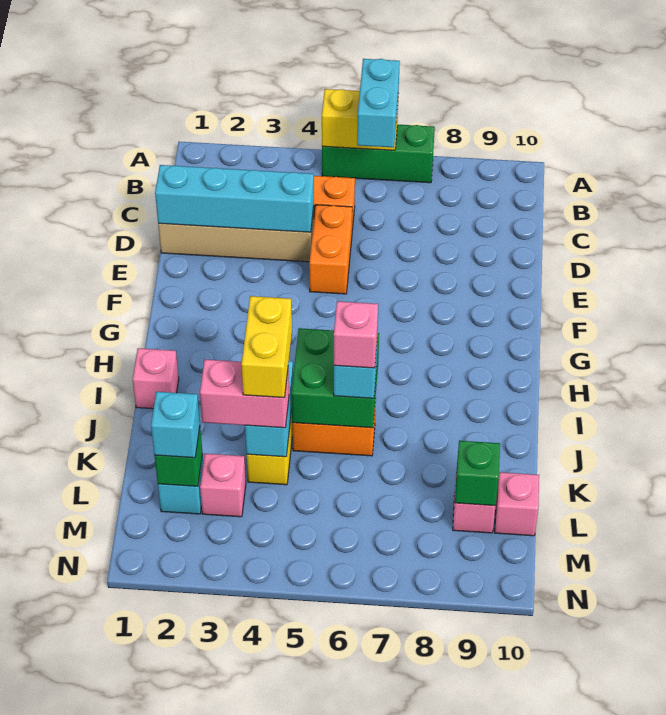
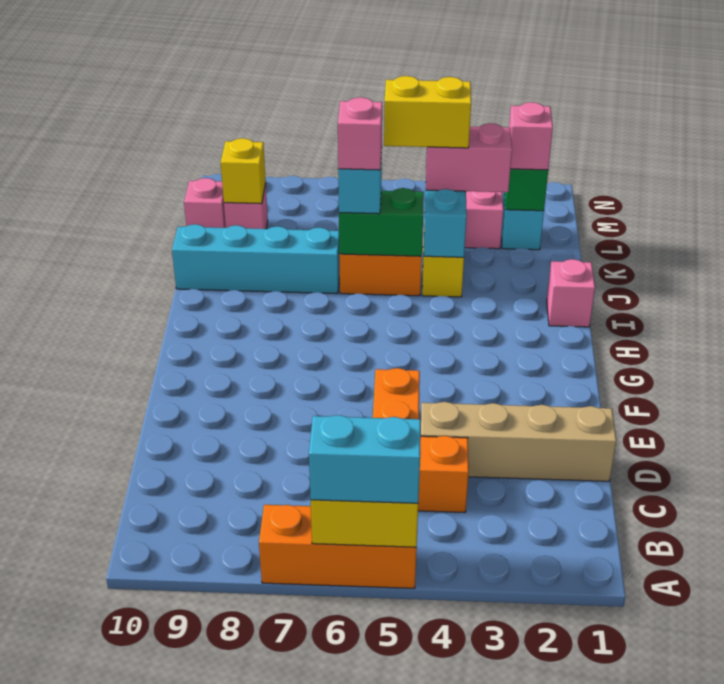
green brick A5:A7 level 1 -> orange brick A5:A7 level 1
cyan brick A6:B6 level 3 -> cyan brick A5:A6 level 3
cyan brick D1:D4 level 2 -> cyan brick J7:J10 level 1
green brick I5:J6 level 2 -> green brick J5:J6 level 2
yellow brick J4:K4 level 4 -> yellow brick K4:K5 level 4
cyan brick L2 level 3 -> pink brick L2 level 3
green brick L9 level 2 -> yellow brick L9 level 2

